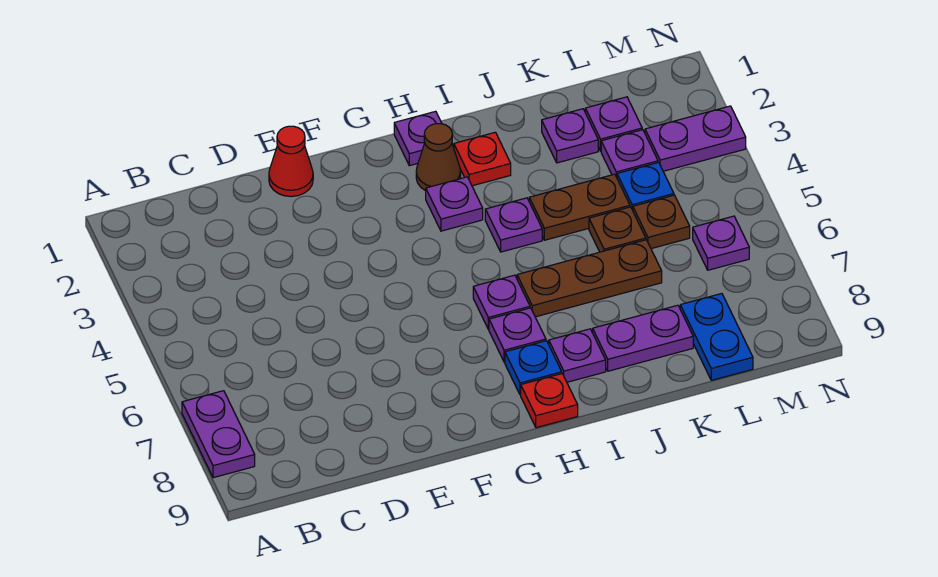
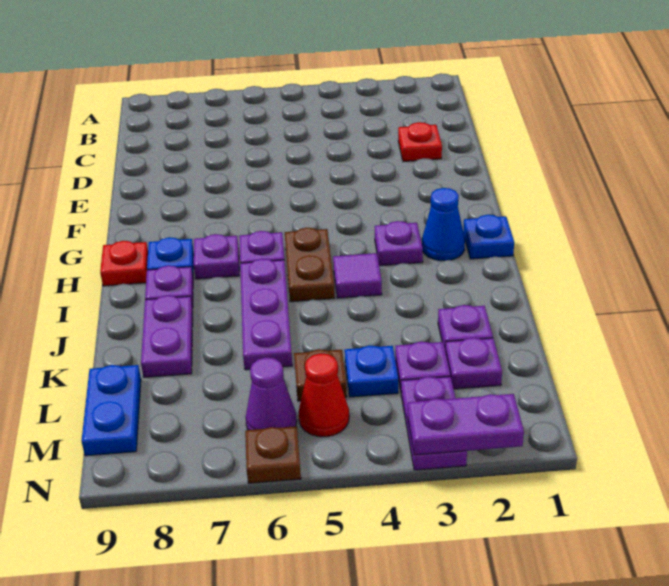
purple plate A7:A8 level 1 -> purple plate N2:N3 level 2
red cone E1 level 1 -> red cone M5 level 1
purple plate H1 level 1 -> blue plate H1 level 1
brown cone H2 level 1 -> blue cone H2 level 1
red plate I2 level 1 -> red plate D2 level 1
purple plate I4 level 1 -> purple tile I4 level 1
brown plate I6:K6 level 1 -> purple plate I6:K6 level 1
brown plate J4:K4 level 1 -> brown plate H5:I5 level 1
brown plate K5 level 1 -> brown plate N6 level 1
blue plate L8:L9 level 1 -> blue plate L9:M9 level 1
purple plate M6 level 1 -> purple cone M6 level 1

